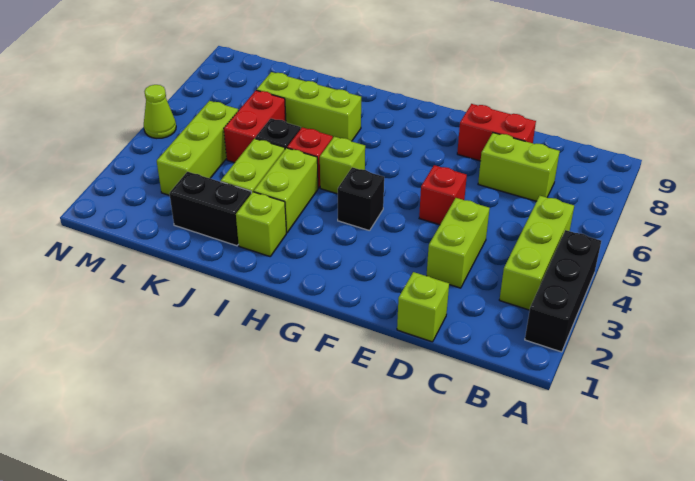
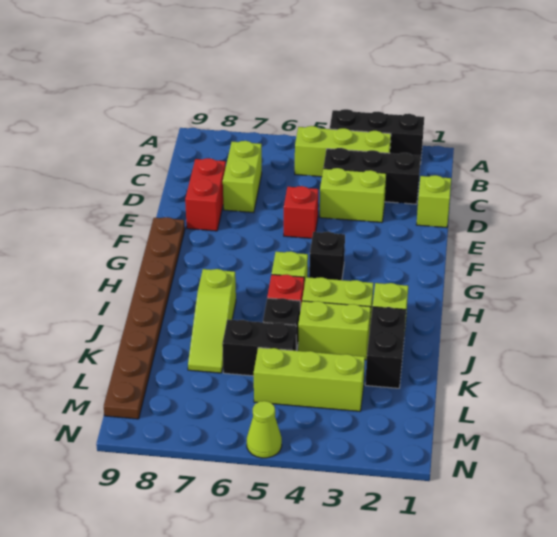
none -> black brick C2:C4 level 1
none -> brown plate F9:M9 level 1
lime brick I7:K7 level 1 -> lime slope I7:K7 level 1 top I
red brick K5:K6 level 1 -> black brick K5:K6 level 1

